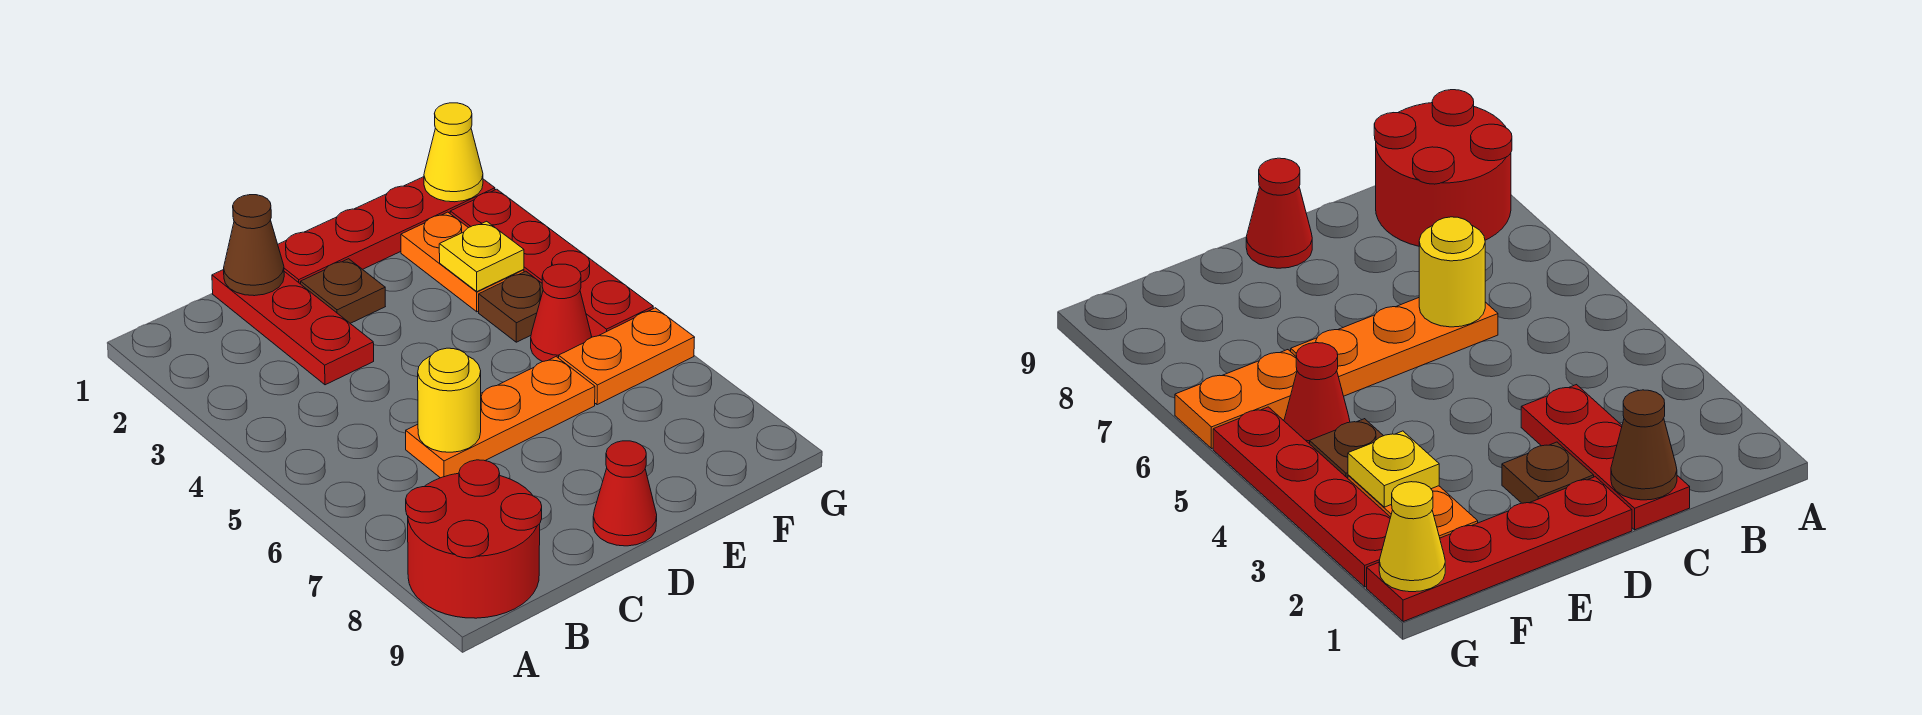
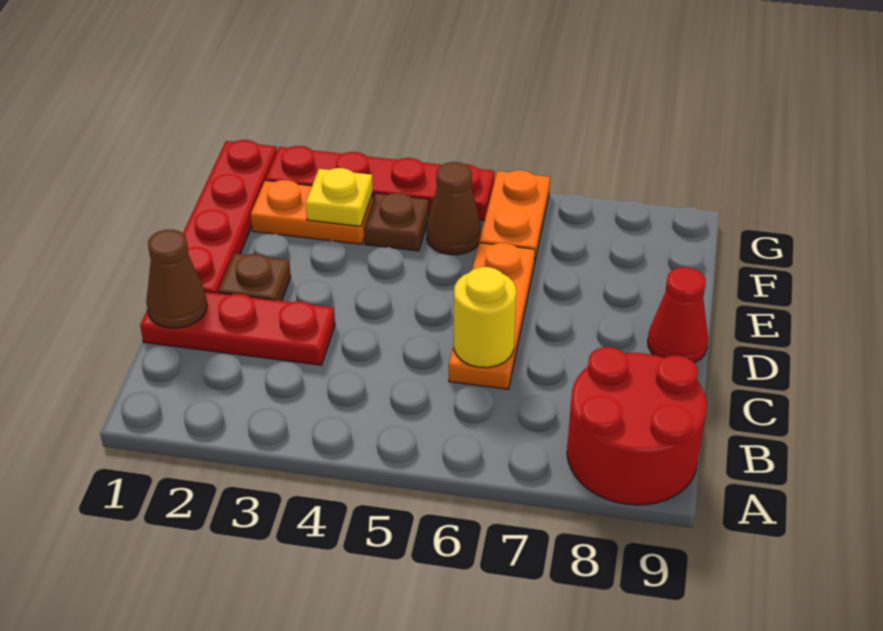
red cone F5 level 1 -> brown cone F5 level 1
yellow cone G1 level 2 -> none

